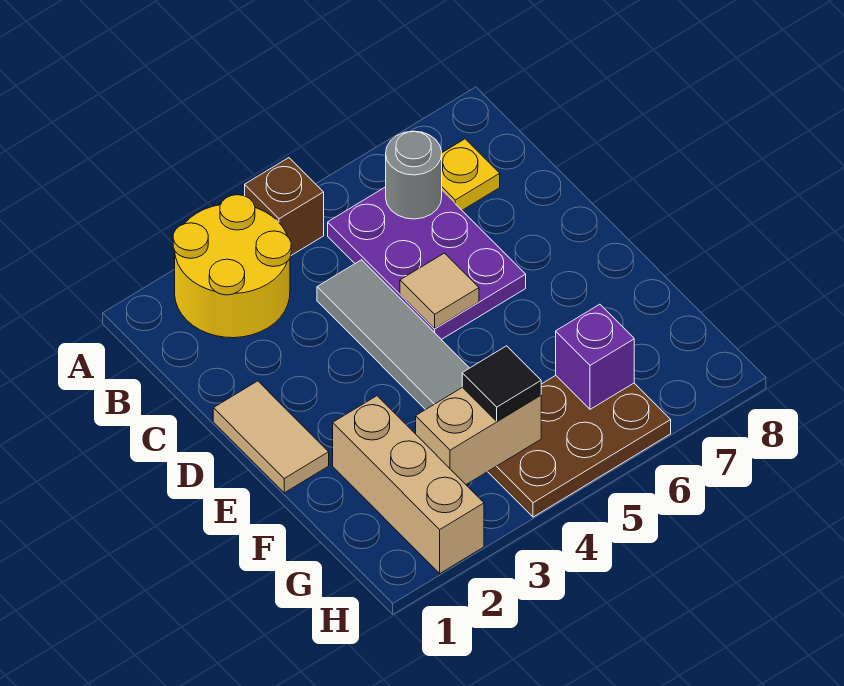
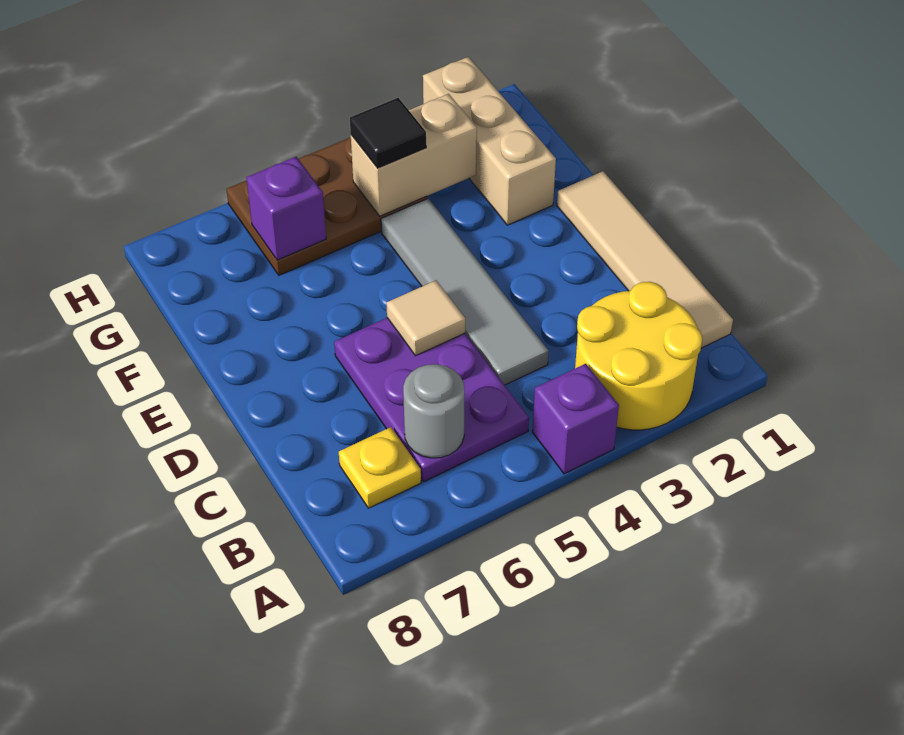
brown brick A4 level 1 -> purple brick A4 level 1
tan tile D1:E1 level 1 -> tan tile B1:E1 level 1

